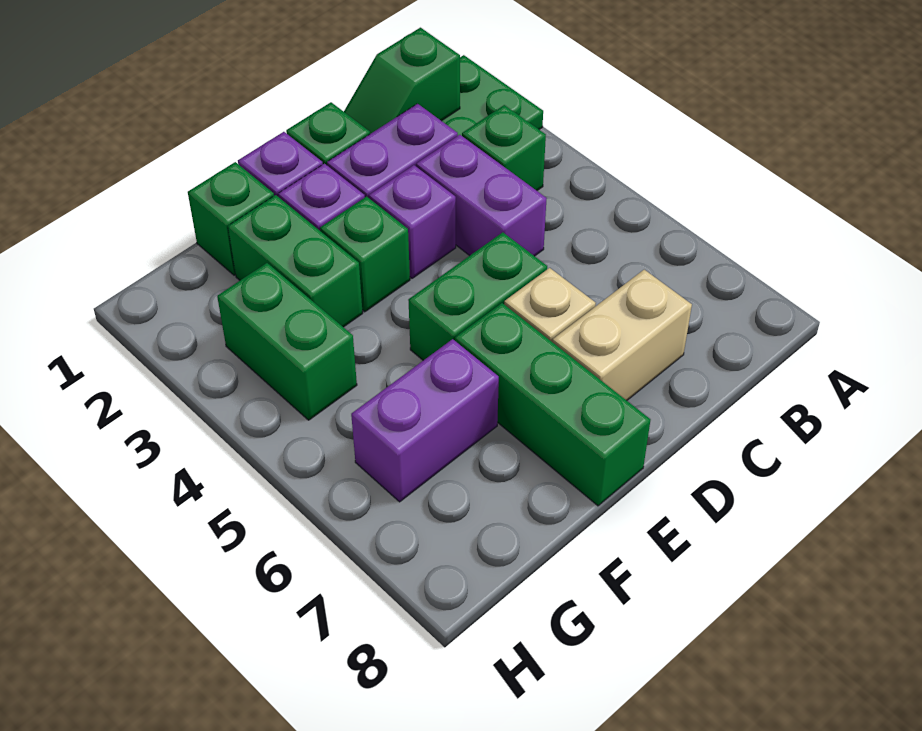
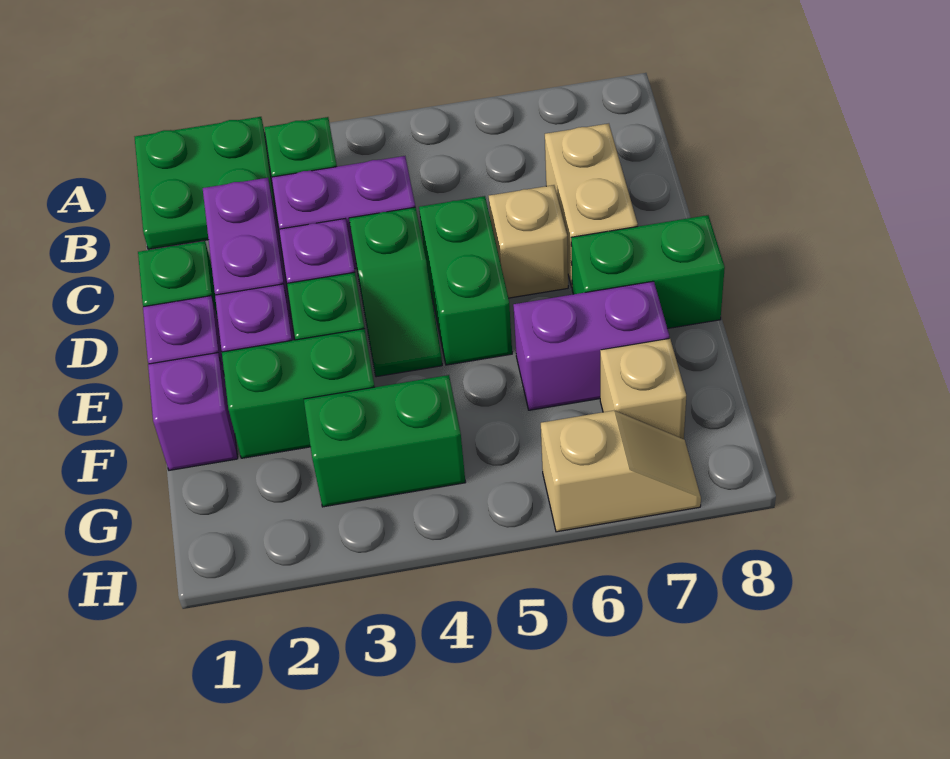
green slope B1:C1 level 2 top B -> green slope D4:E4 level 1 top D
green brick E6:E8 level 1 -> green brick E7:E8 level 1
green brick F1 level 1 -> purple brick F1 level 1
purple brick F6:G6 level 1 -> purple brick F6:F7 level 1
none -> tan brick G7 level 1
none -> tan slope H6:H7 level 1 top 6

